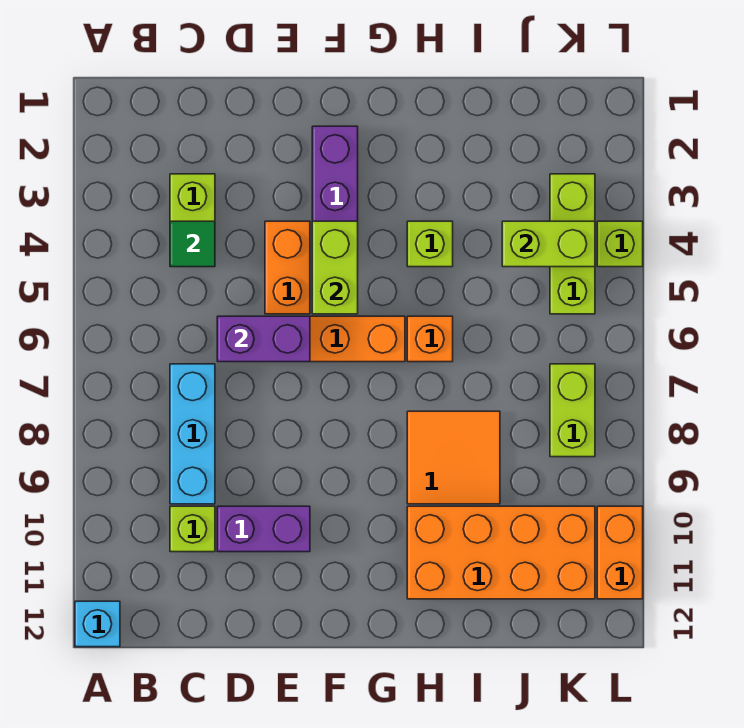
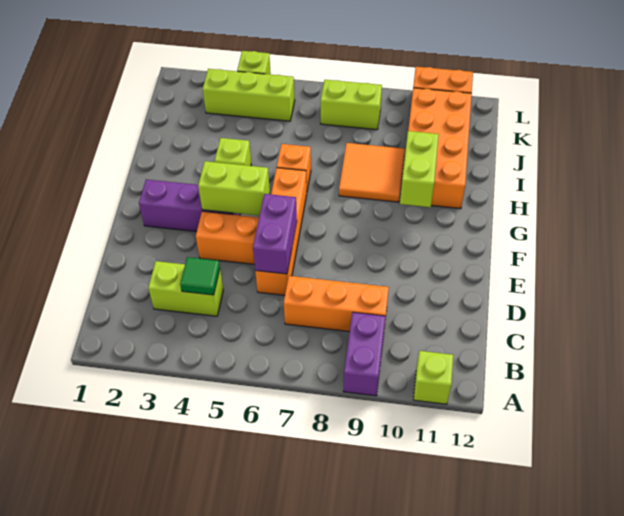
cyan brick A12 level 1 -> none
cyan brick C7:C9 level 1 -> orange brick C7:C9 level 1
lime brick C10 level 1 -> lime brick A11 level 1
purple brick D10:E10 level 1 -> purple brick A9:B9 level 1
lime brick J4:K4 level 2 -> lime brick G10:H10 level 2

